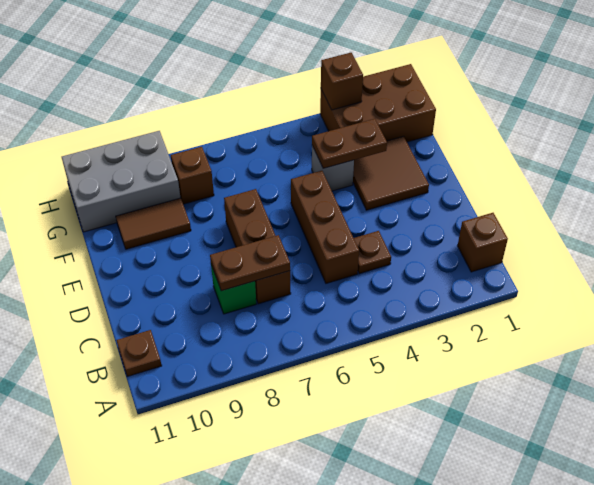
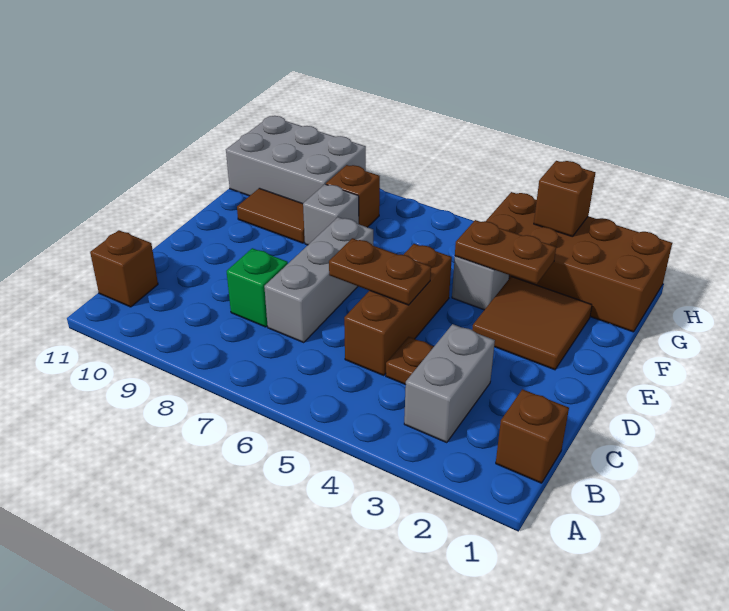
none -> grey brick B3:C3 level 1
brown plate B11 level 1 -> brown brick B11 level 1
brown brick C7:E7 level 1 -> grey brick C7:E7 level 1
brown plate C7:C8 level 2 -> brown plate D5:D6 level 2
none -> grey brick F8 level 1
brown brick G1:H3 level 1 -> brown brick G1:H4 level 1

